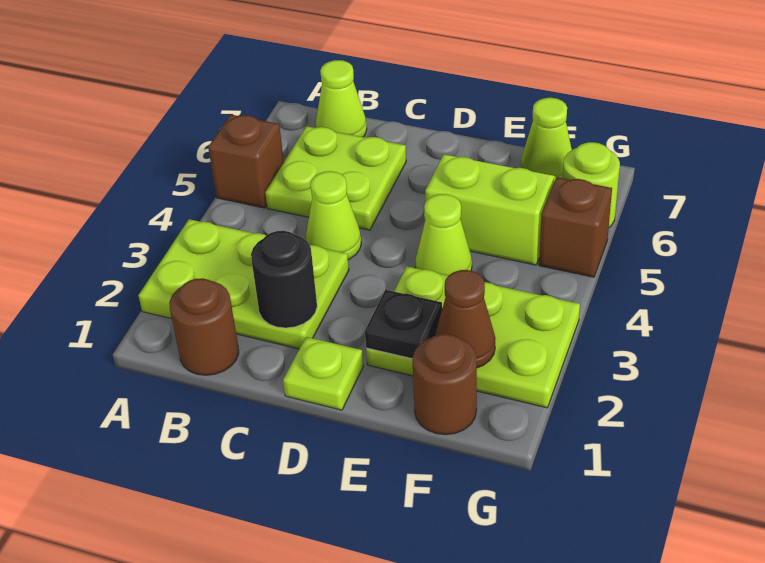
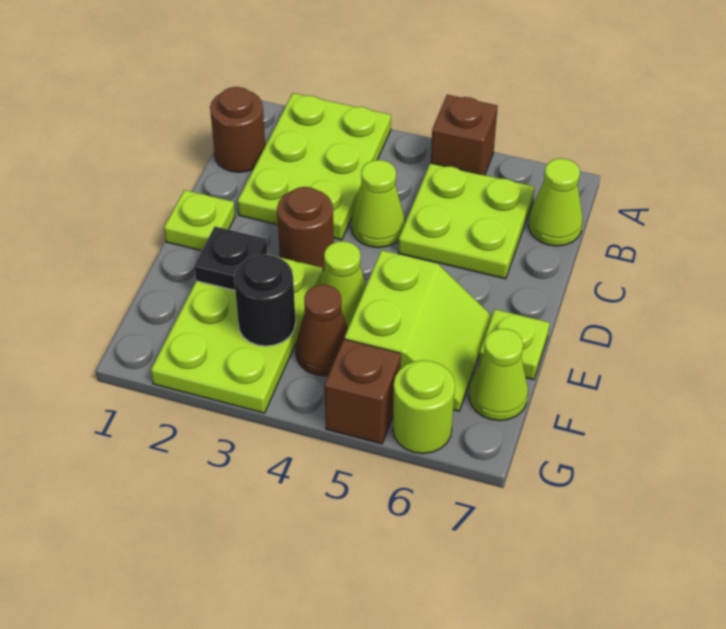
black round brick C2 level 2 -> black round brick F3 level 2
none -> lime plate E7 level 1
brown round brick F1 level 1 -> brown round brick D3 level 1
brown cone F2 level 2 -> brown cone F4 level 1

